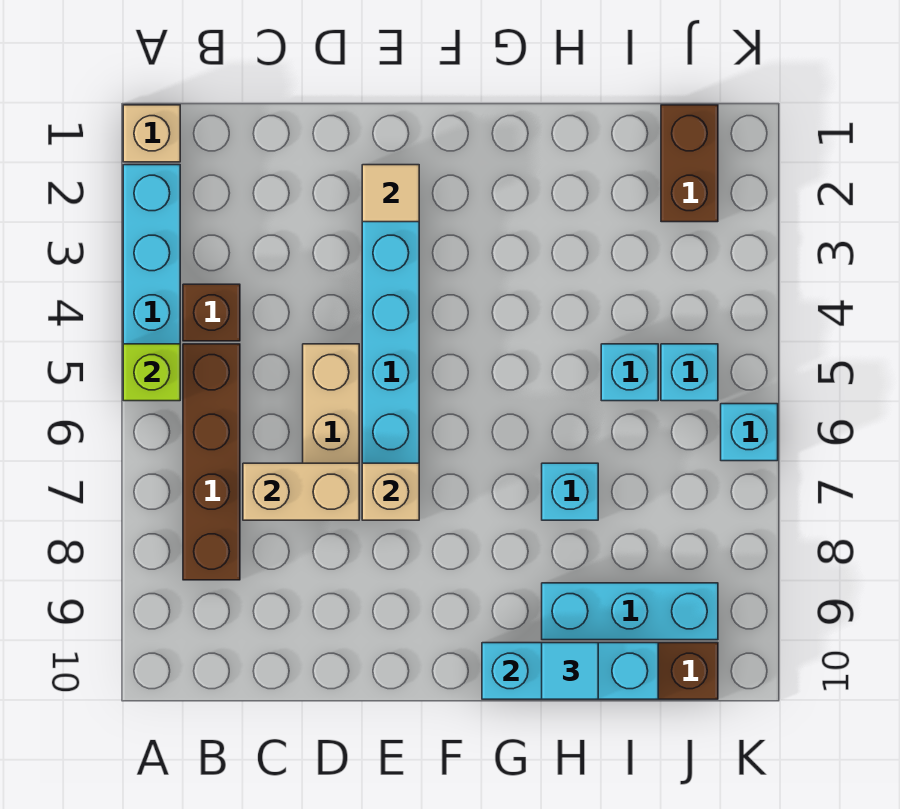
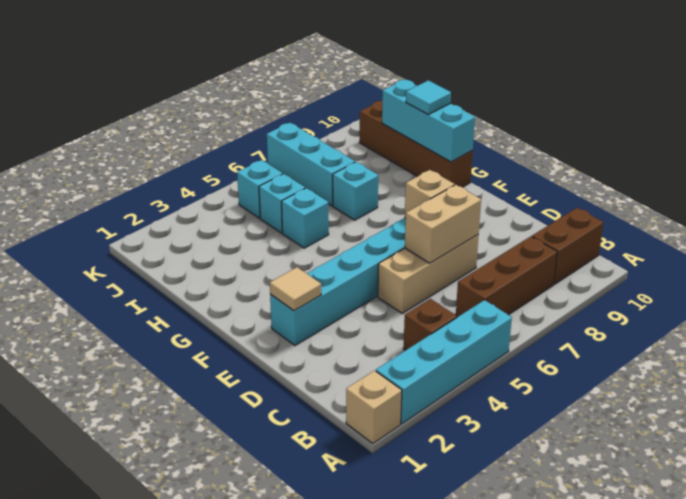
lime brick A5 level 2 -> none
brown brick B5:B8 level 1 -> brown brick B6:B8 level 1
tan brick C7:D7 level 2 -> tan brick D6:D7 level 2
cyan brick H9:J9 level 1 -> cyan brick I7:K7 level 1
brown brick J1:J2 level 1 -> brown brick B9:B10 level 1
cyan brick K6 level 1 -> cyan brick H5 level 1

